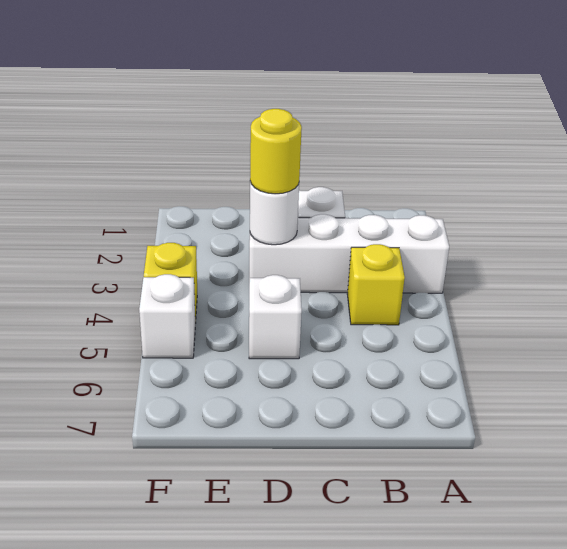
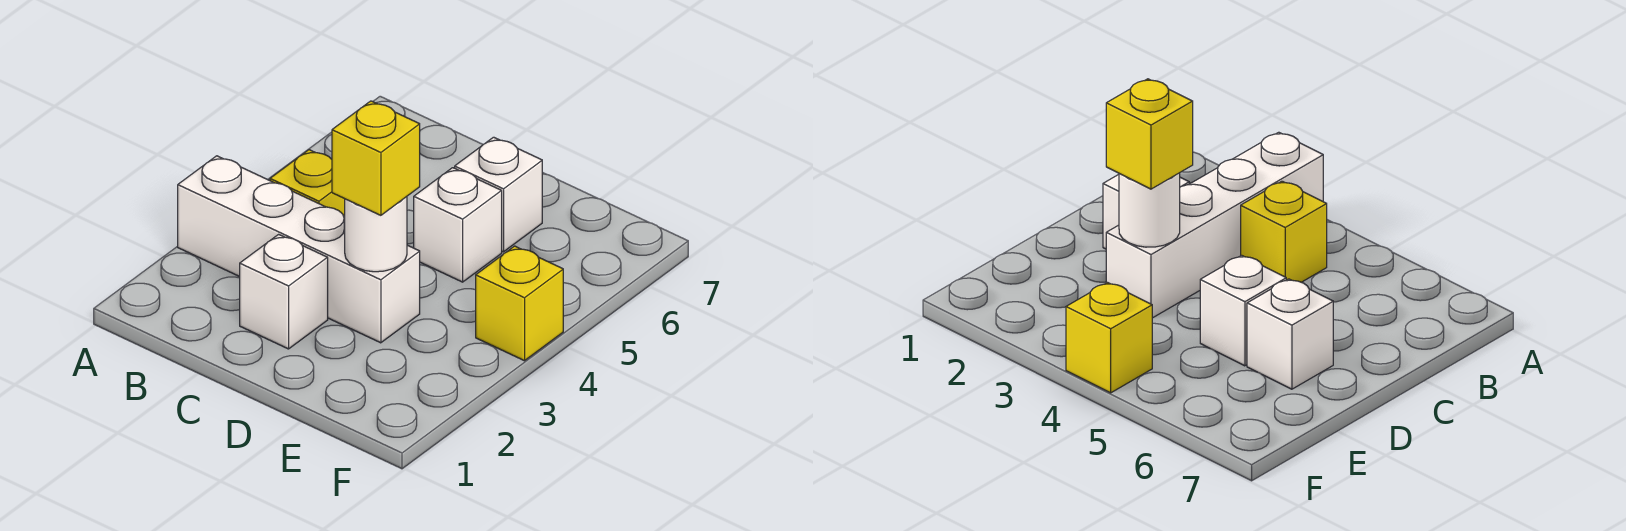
yellow round brick D3 level 3 -> yellow brick D3 level 3
white brick F5 level 1 -> white brick D6 level 1

